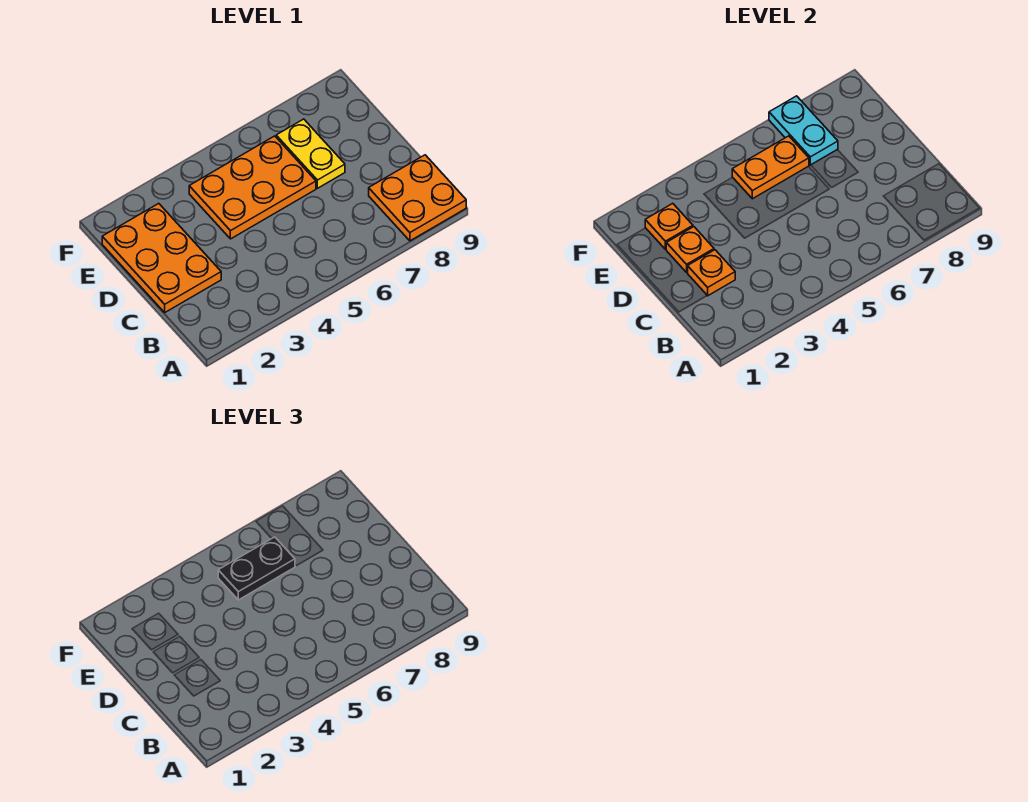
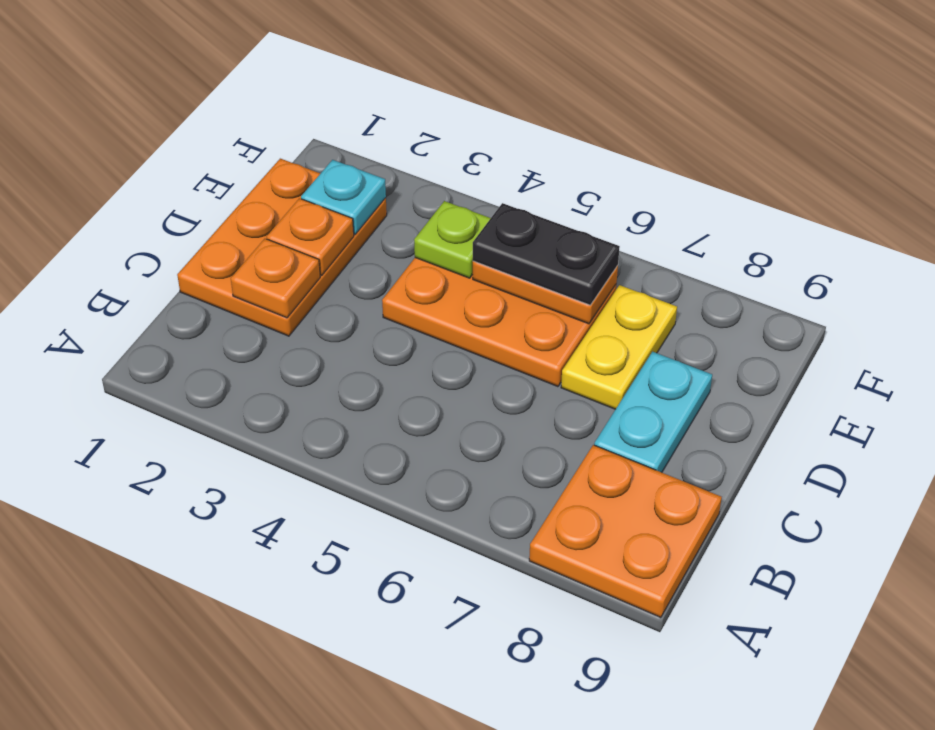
orange plate E2 level 2 -> cyan plate E2 level 2
none -> lime plate E4 level 2
cyan plate E7:F7 level 2 -> cyan plate C8:D8 level 1

